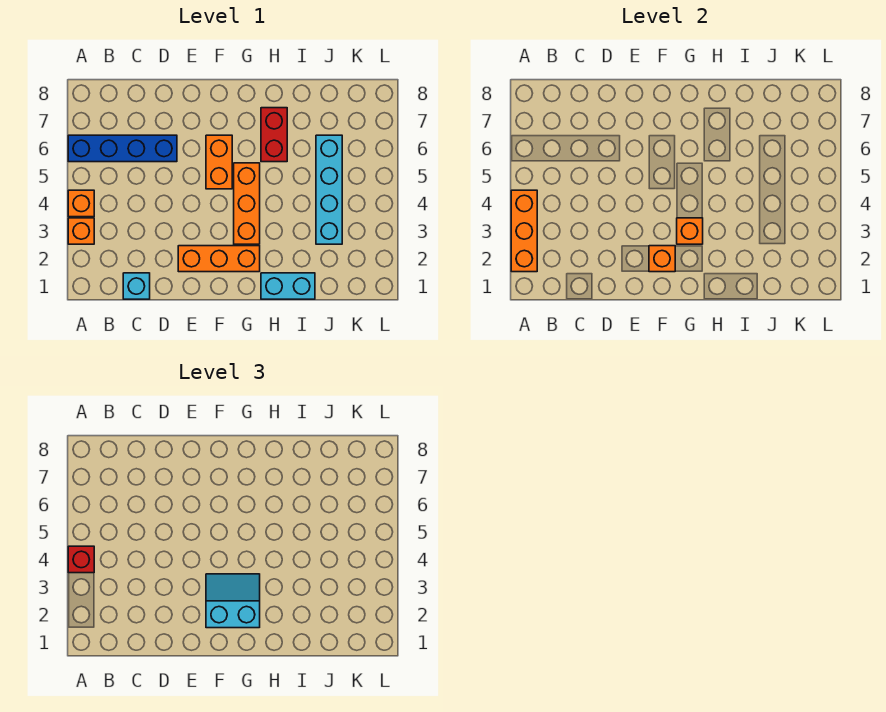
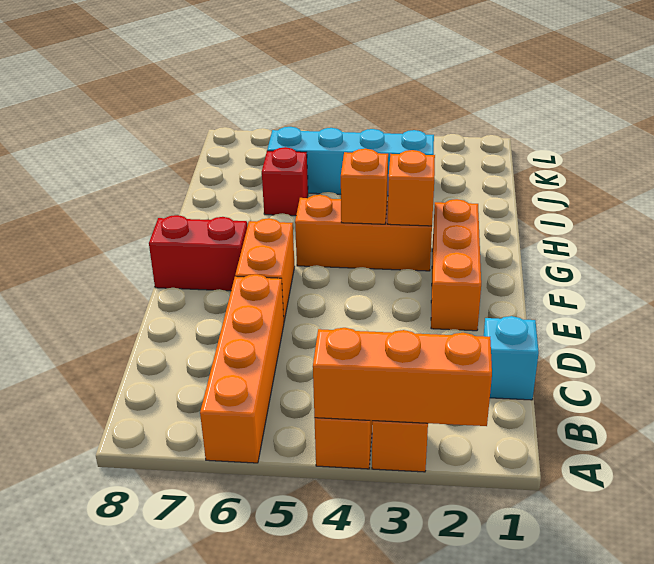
red brick A4 level 3 -> red brick I6 level 1
blue brick A6:D6 level 1 -> orange brick A6:D6 level 1
orange brick F2 level 2 -> orange brick G4 level 2
cyan slope F2:G3 level 3 top 2 -> none
orange brick F5:F6 level 1 -> orange brick E6:F6 level 1
cyan brick H1:I1 level 1 -> none
red brick H6:H7 level 1 -> red brick F7:F8 level 1

